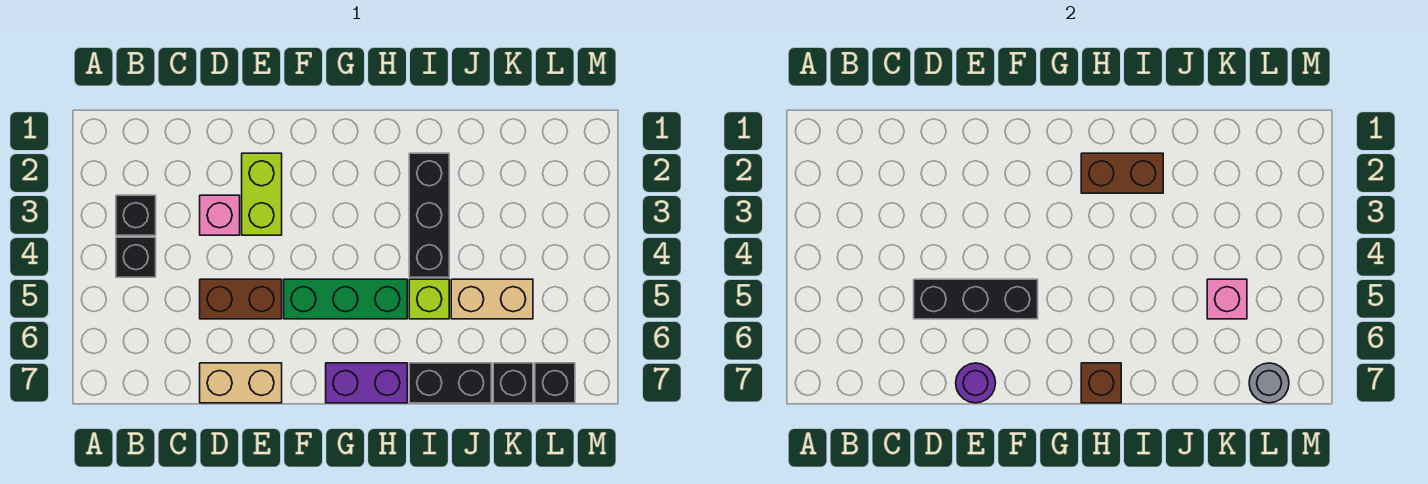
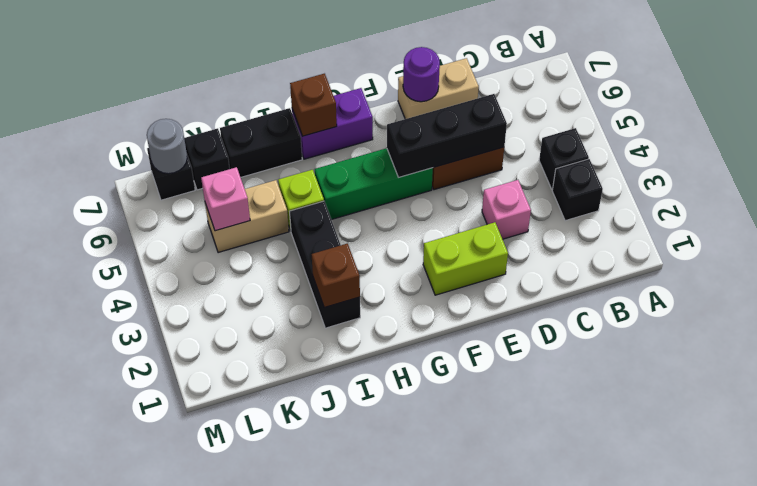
lime brick E2:E3 level 1 -> lime brick E2:F2 level 1
brown brick H2:I2 level 2 -> brown brick I2 level 2

